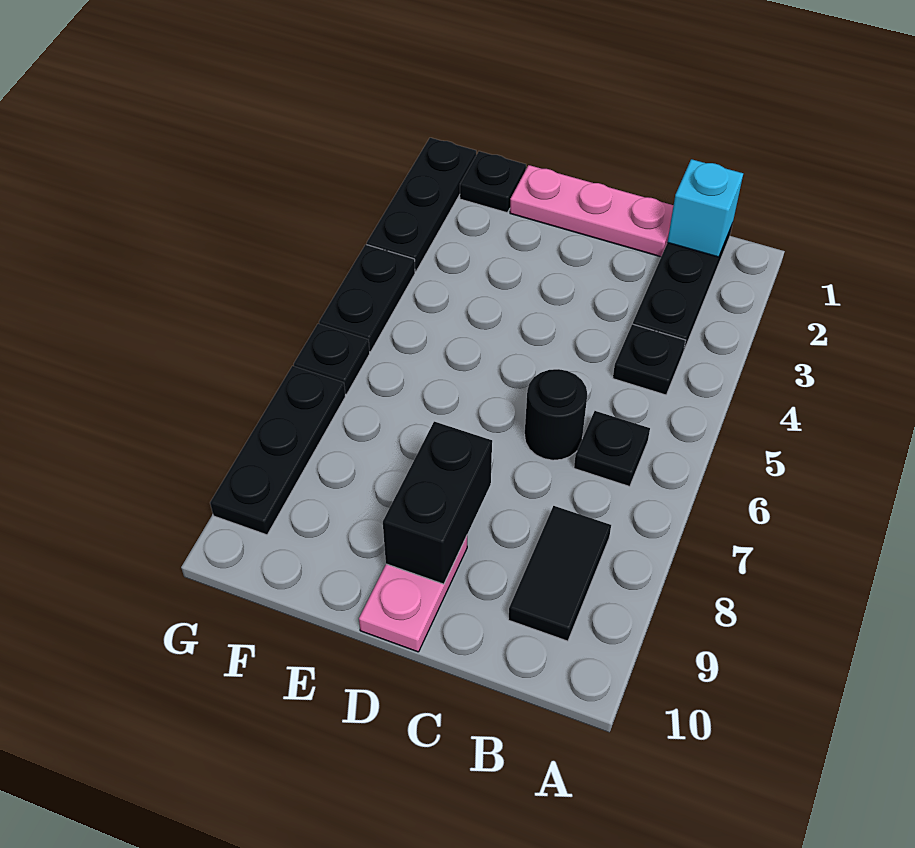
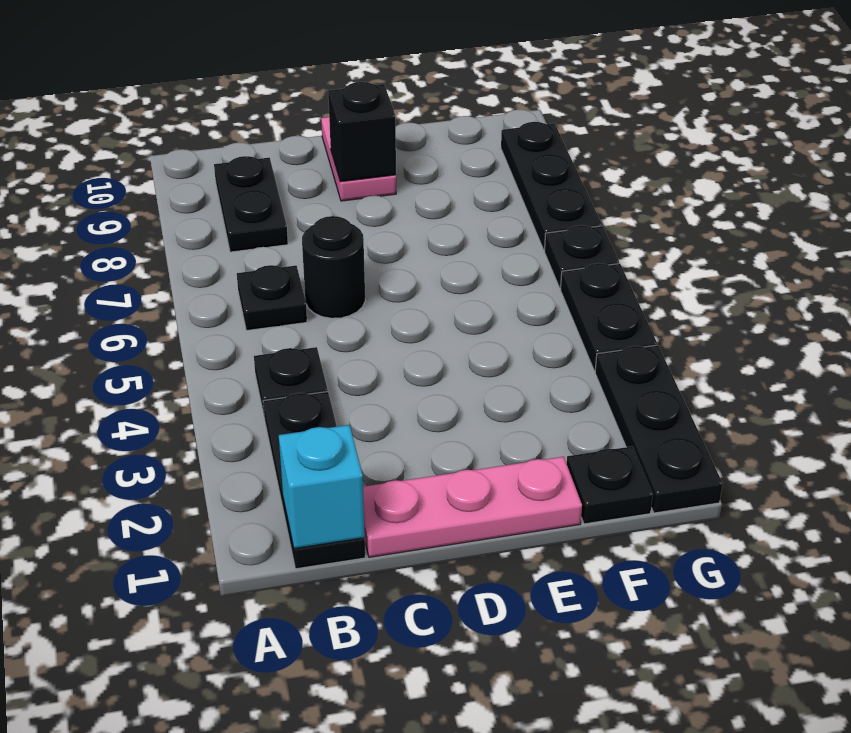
black tile B8:B9 level 1 -> black plate B8:B9 level 1
black brick D8:D9 level 2 -> black brick D9 level 2

